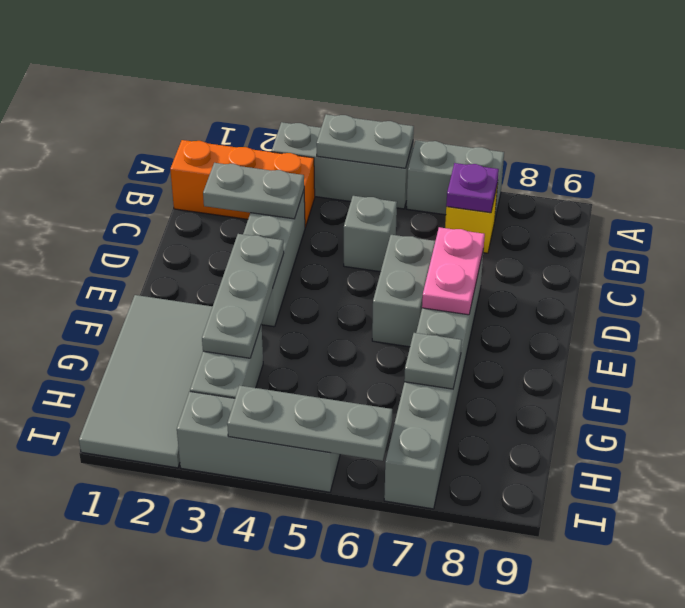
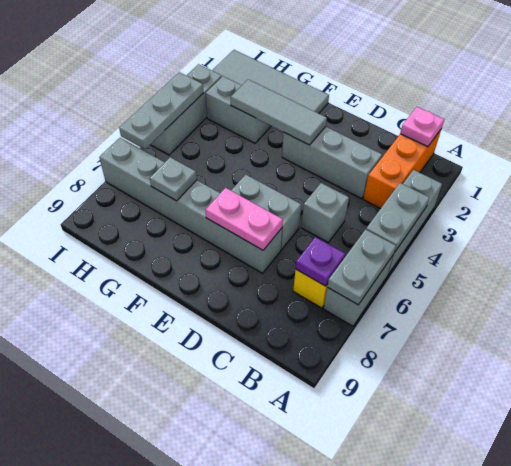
none -> pink plate B1 level 2
grey plate C2:C3 level 2 -> grey plate A6:A7 level 2
grey plate E3:G3 level 2 -> grey tile E3:G3 level 2

